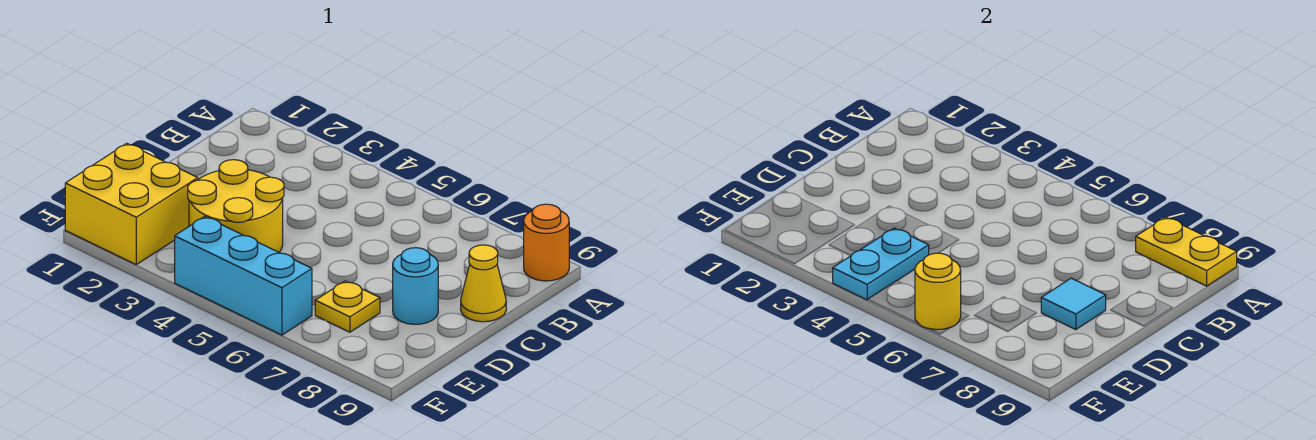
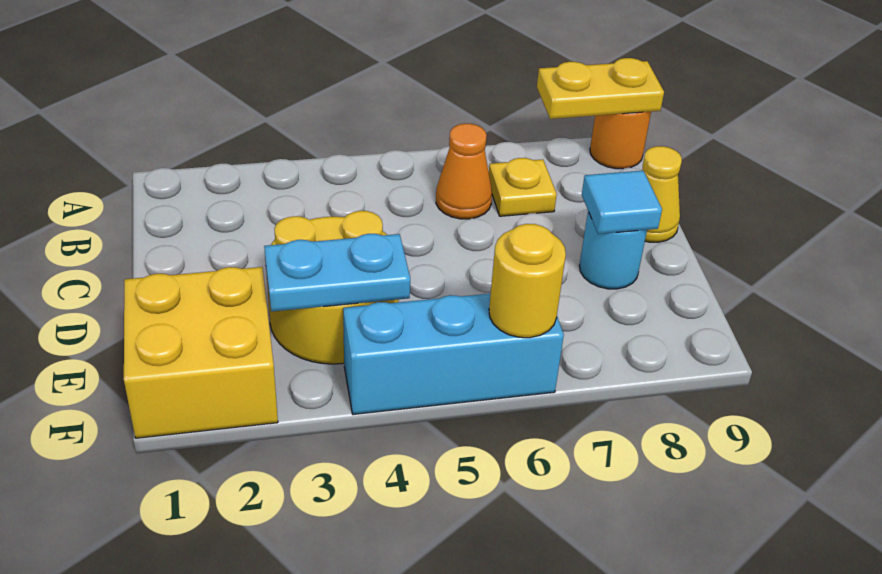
none -> orange cone B6 level 1
cyan plate E4:F4 level 2 -> cyan plate E3:E4 level 2
yellow plate E7 level 1 -> yellow plate B7 level 1

